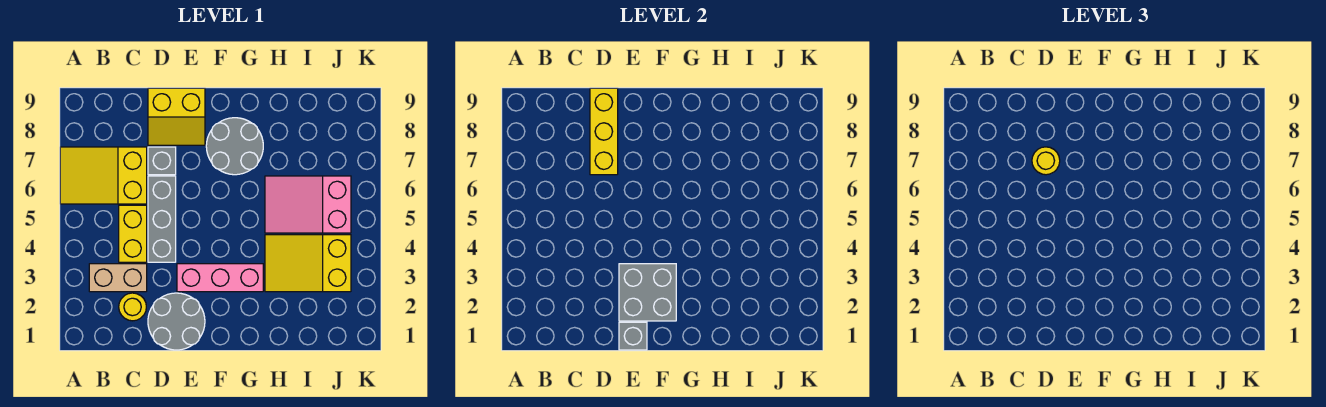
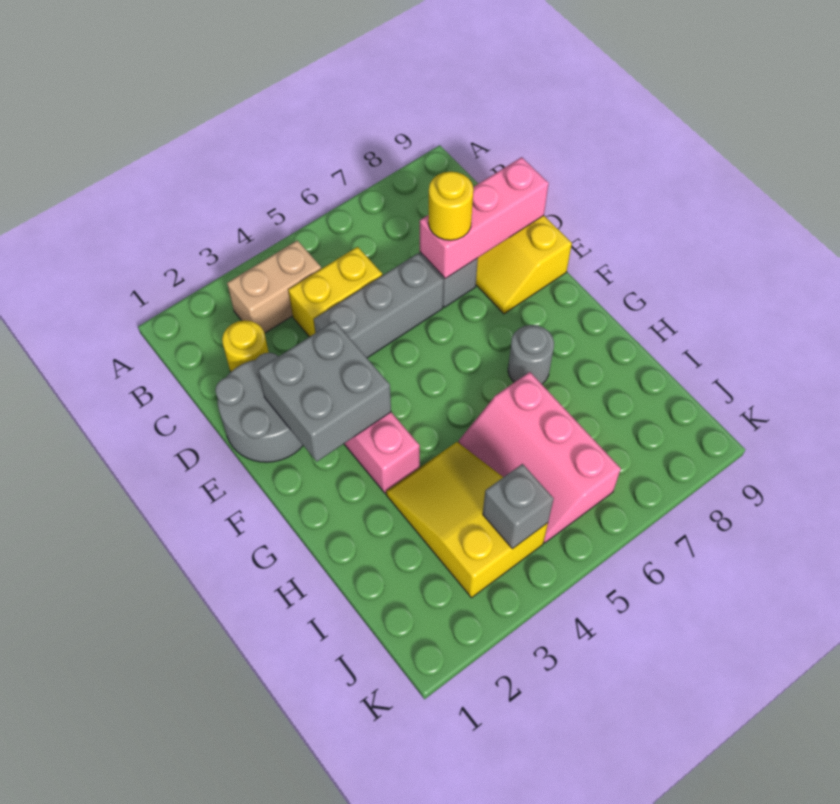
yellow slope A6:C7 level 1 top C -> none
tan brick B3:C3 level 1 -> tan brick B3:B4 level 1
yellow brick D7:D9 level 2 -> pink brick D7:D9 level 2
grey brick E1 level 2 -> grey brick J4 level 2
grey round brick F7:G8 level 1 -> grey round brick G7 level 1
pink slope H5:J6 level 1 top J -> pink slope H5:J6 level 1 top 6

